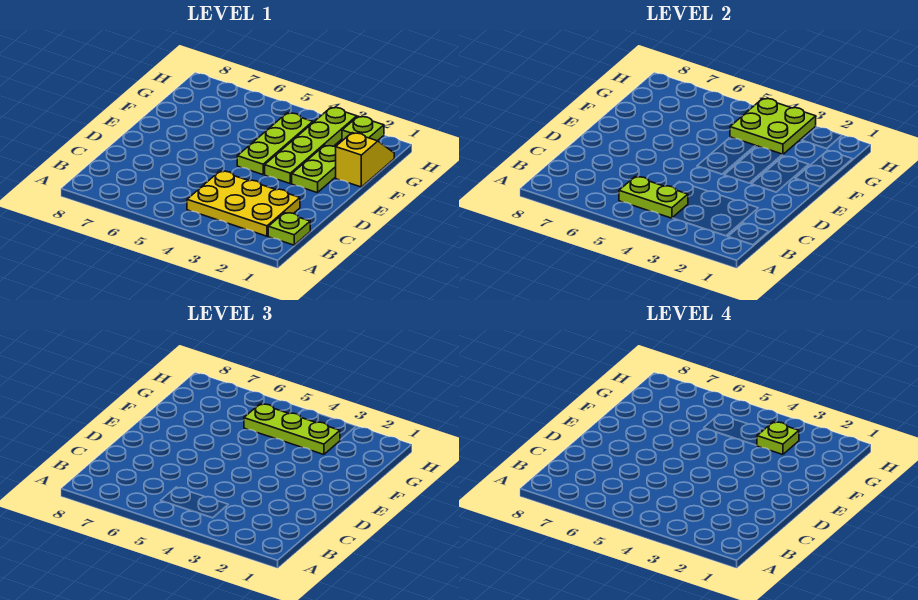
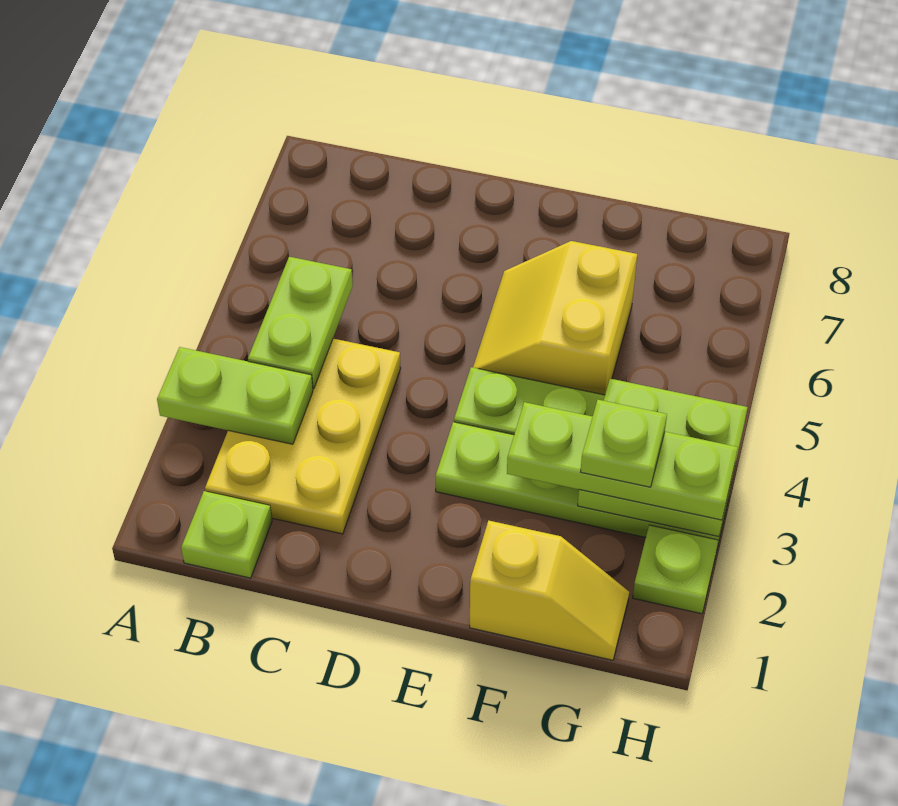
lime plate E2:F2 level 1 -> lime plate A3:B3 level 2
none -> yellow slope E5:F6 level 1 top F
lime plate G3:G5 level 3 -> lime plate F3:H3 level 3

